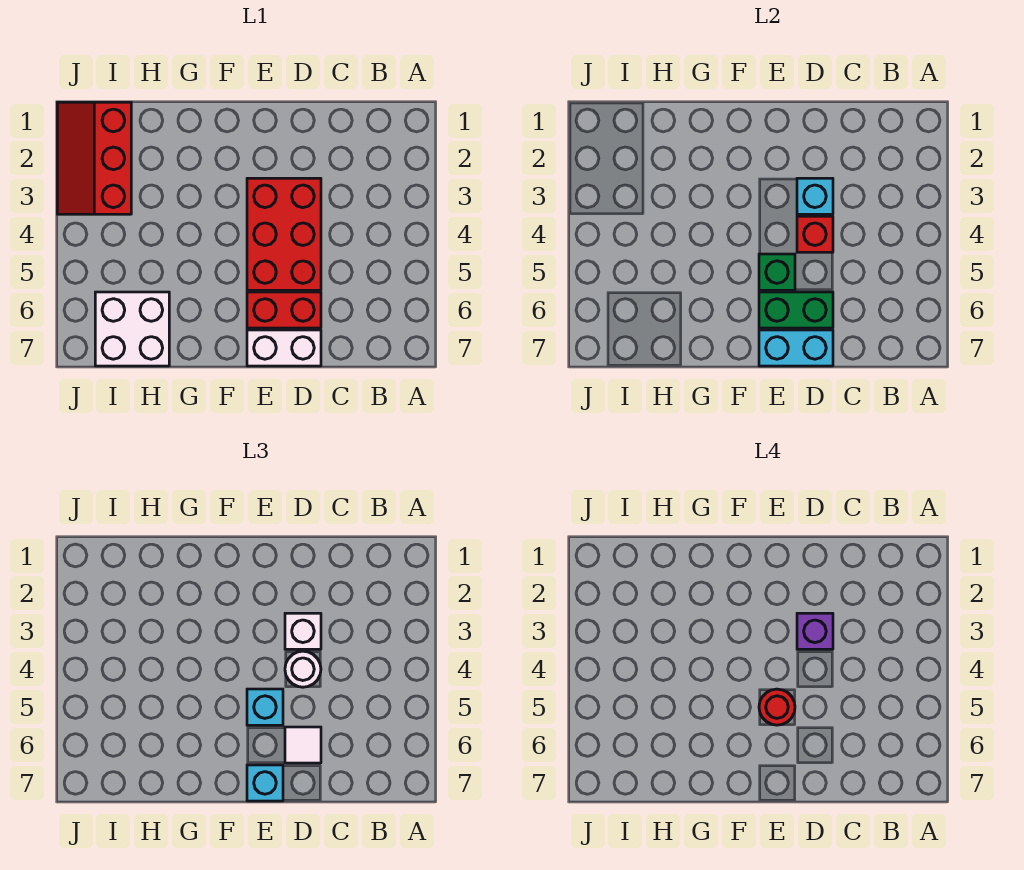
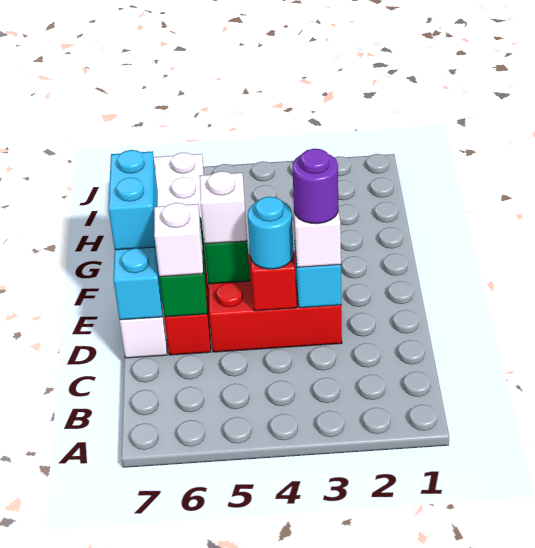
purple brick D3 level 4 -> purple round brick D3 level 4
white round brick D4 level 3 -> cyan round brick D4 level 3
white tile D6 level 3 -> white brick D6 level 3
cyan brick E5 level 3 -> white brick E5 level 3
red round brick E5 level 4 -> none
cyan brick E7 level 3 -> cyan brick E7:F7 level 3
red slope I1:J3 level 1 top I -> none

